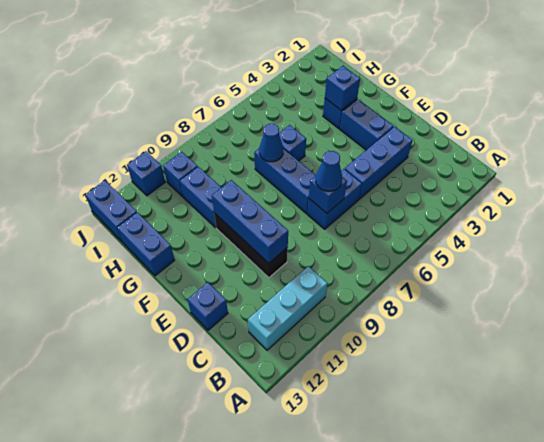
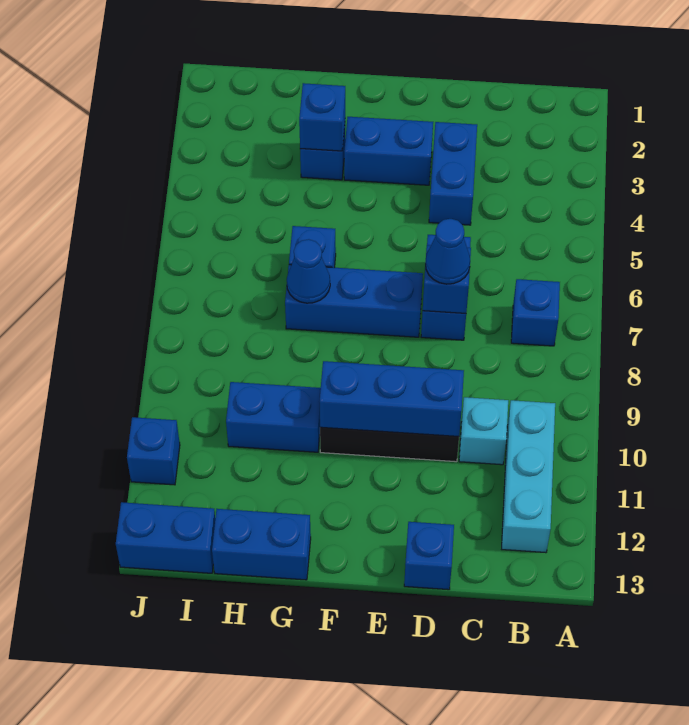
none -> cyan brick C10 level 1
blue brick D3:D5 level 1 -> blue brick D3:D4 level 1
blue brick I10 level 1 -> blue brick B7 level 1

